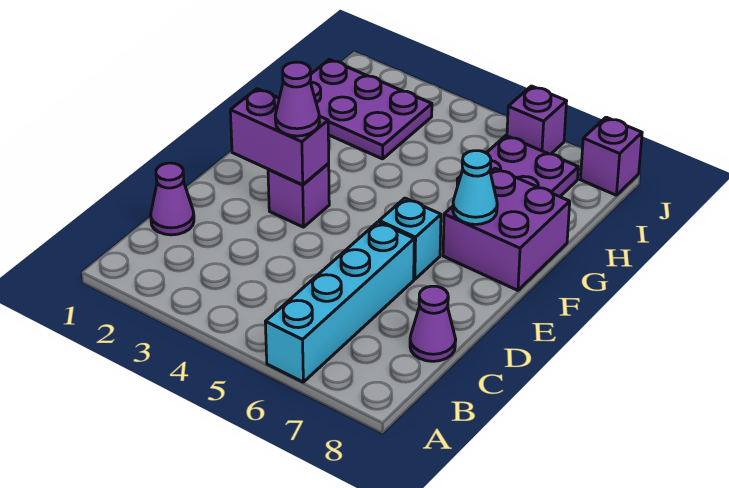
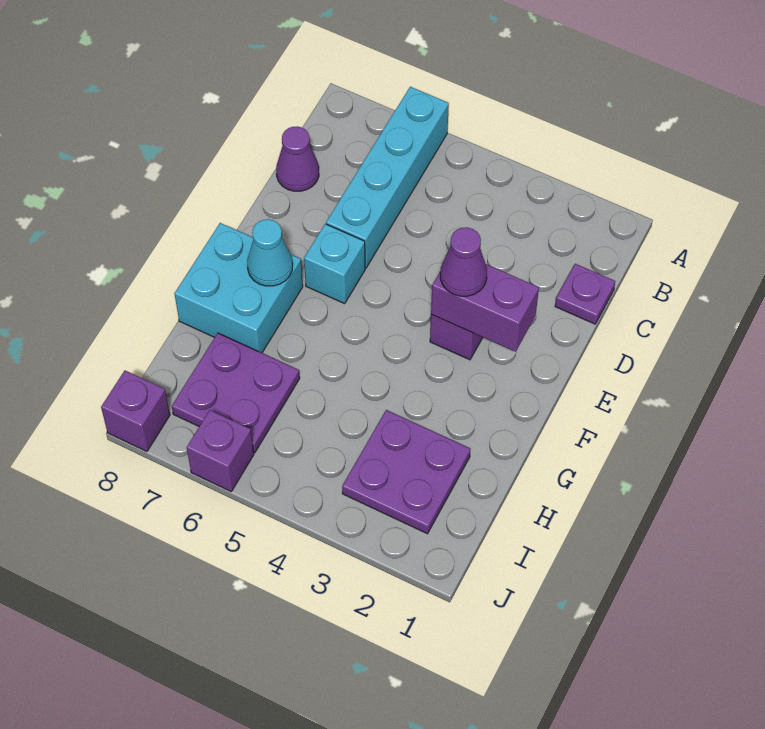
purple cone C1 level 1 -> purple plate C1 level 1
purple brick F7:G8 level 1 -> cyan brick F7:G8 level 1
purple plate H1:I3 level 1 -> purple plate H2:I3 level 1

